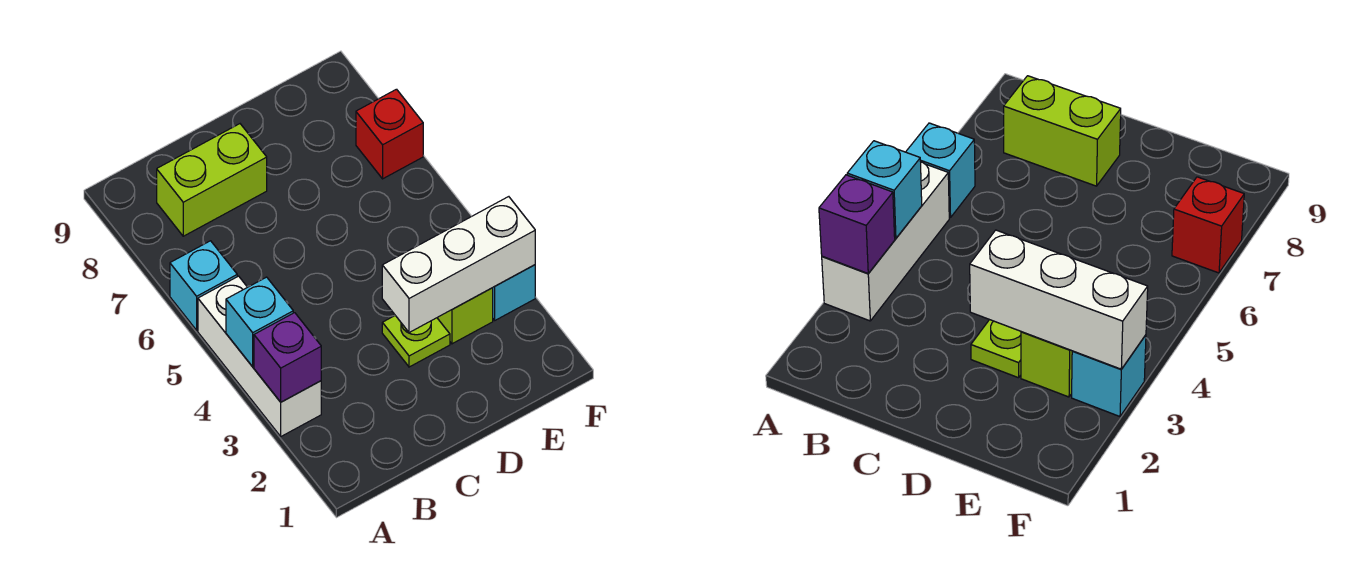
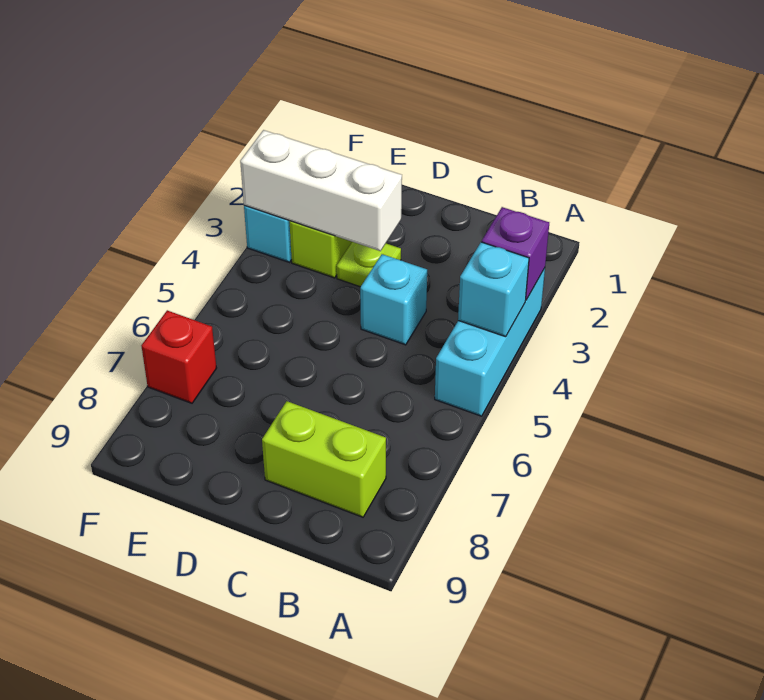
white brick A3:A5 level 1 -> cyan brick A3:A5 level 1
cyan brick A6 level 1 -> cyan brick C4 level 1

